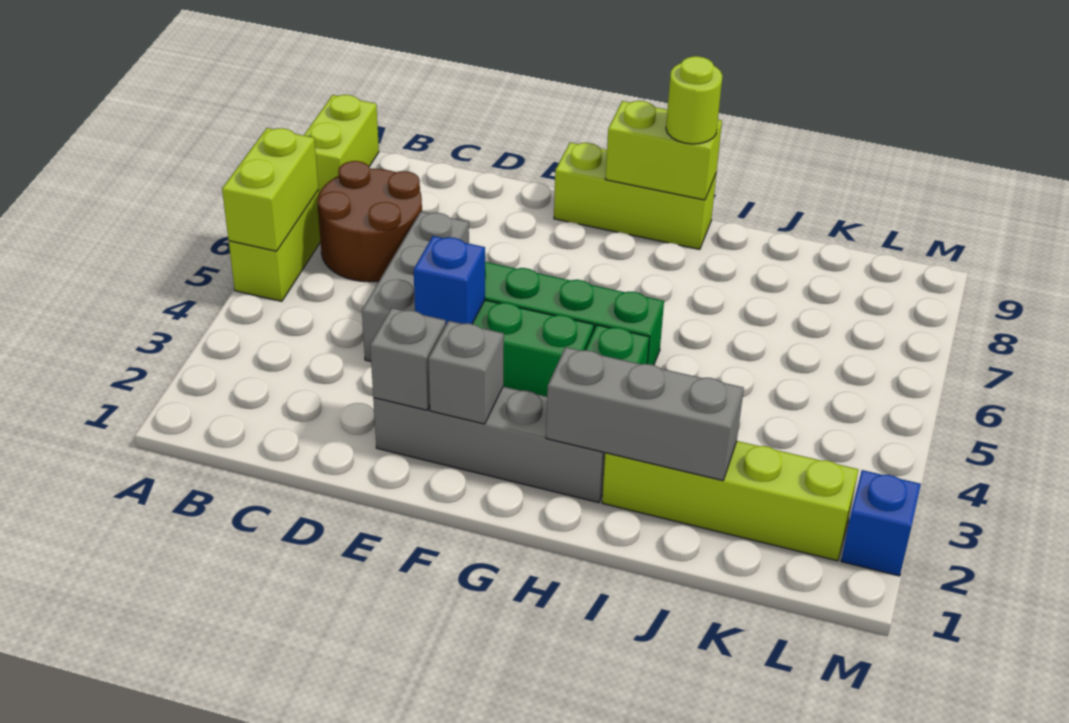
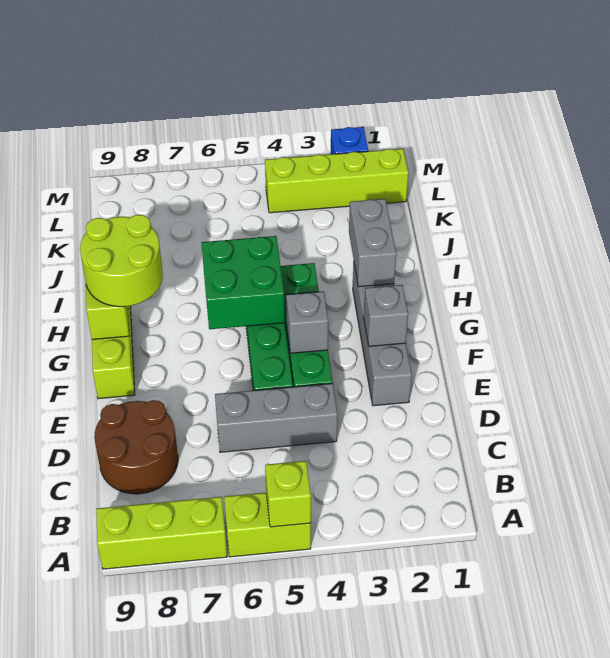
lime brick A5:A6 level 2 -> lime brick A5 level 2
lime brick A8:A9 level 1 -> lime brick A7:A9 level 1
brown round brick B6:C7 level 1 -> brown round brick C8:D9 level 1
grey brick E2 level 2 -> grey brick F4 level 2
blue brick E4 level 2 -> none
none -> green brick G5:H6 level 2
grey brick H2:J2 level 2 -> grey brick H2:I2 level 2
lime round brick H9 level 3 -> lime round brick G8:H9 level 3
lime brick I2:L2 level 1 -> lime brick L1:L4 level 1

